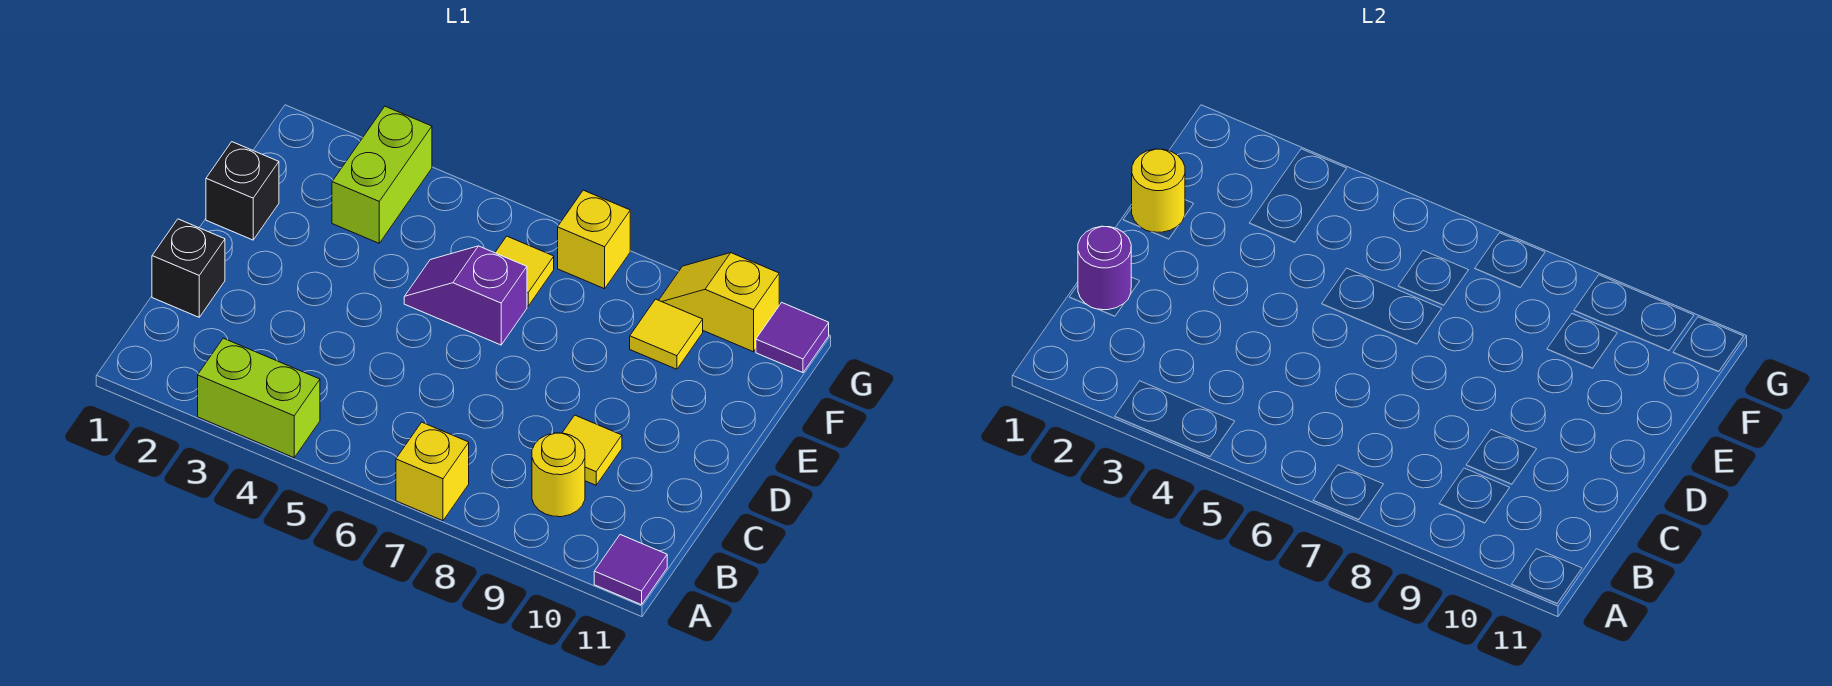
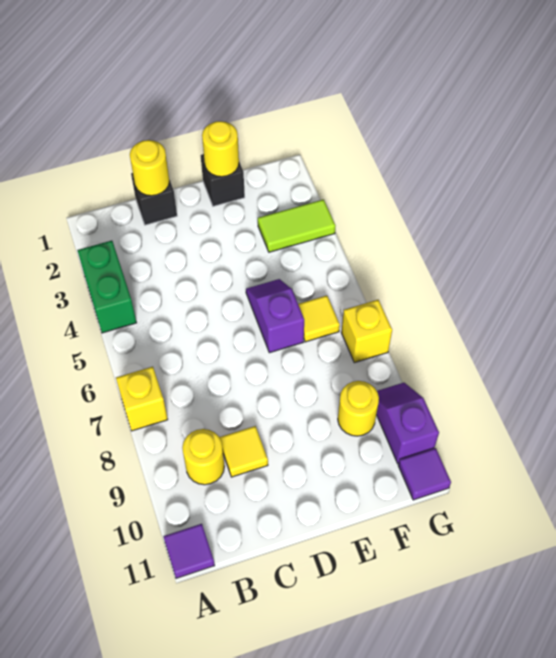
lime brick A3:A4 level 1 -> green brick A3:A4 level 1
purple round brick C1 level 2 -> yellow round brick C1 level 2
lime brick F3:G3 level 1 -> lime tile F3:G3 level 1
yellow tile F9 level 1 -> yellow round brick F9 level 1
yellow slope G9:G10 level 1 top 10 -> purple slope G9:G10 level 1 top 10

